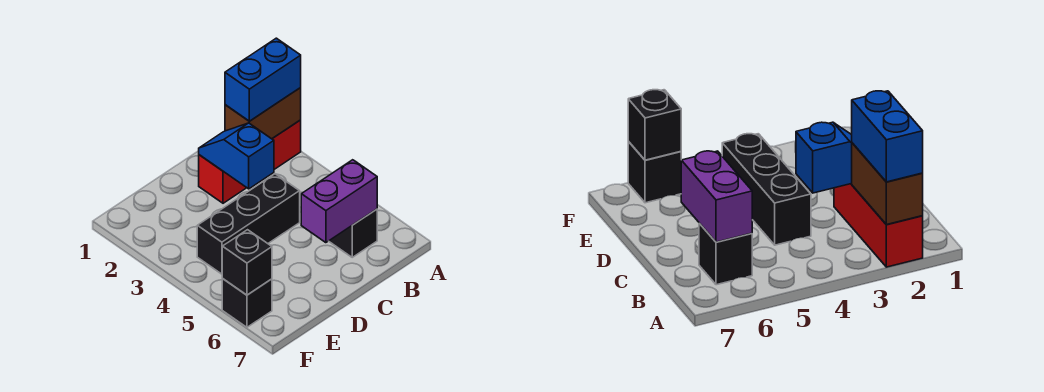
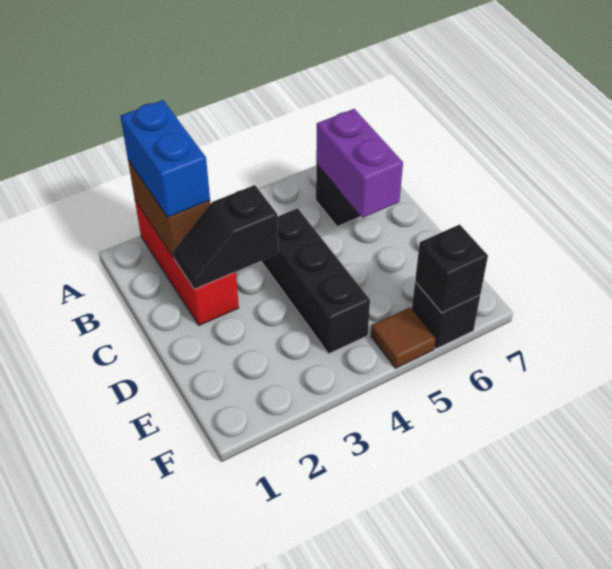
blue slope C2:C3 level 2 top 3 -> black slope C2:C3 level 2 top 3
none -> brown tile F5 level 1

